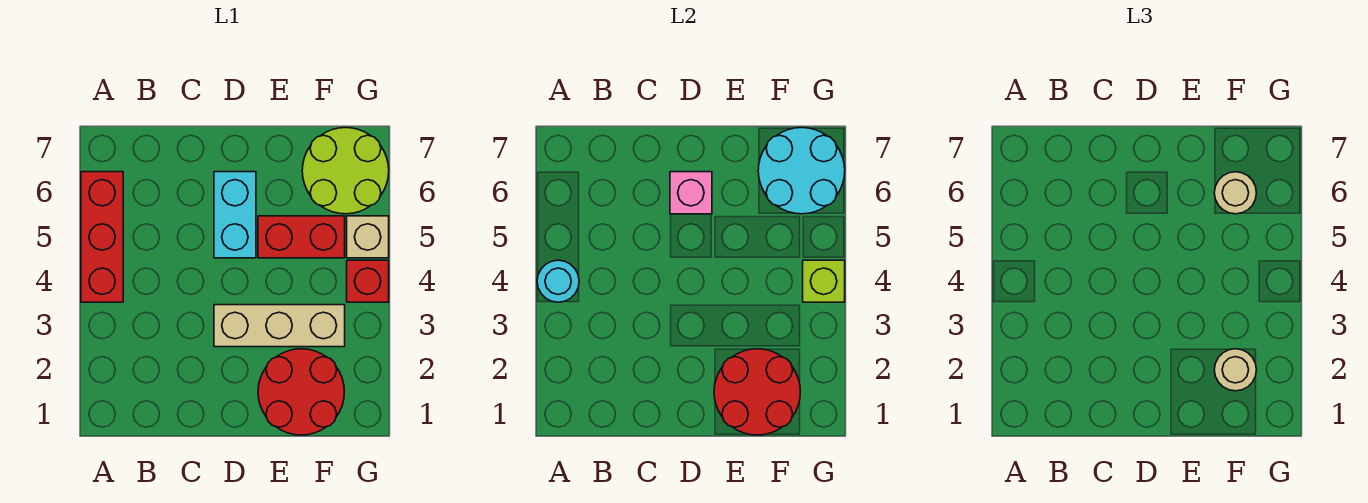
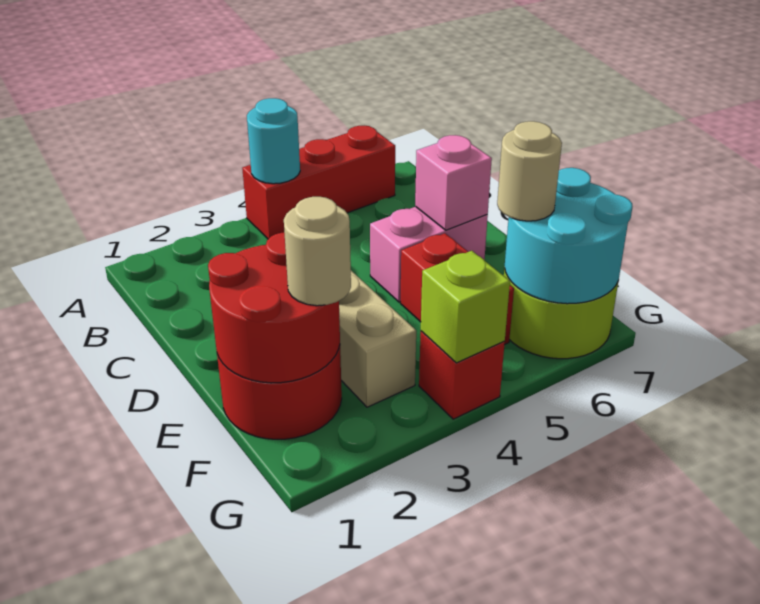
cyan brick D5:D6 level 1 -> pink brick D5:D6 level 1
tan brick G5 level 1 -> none

